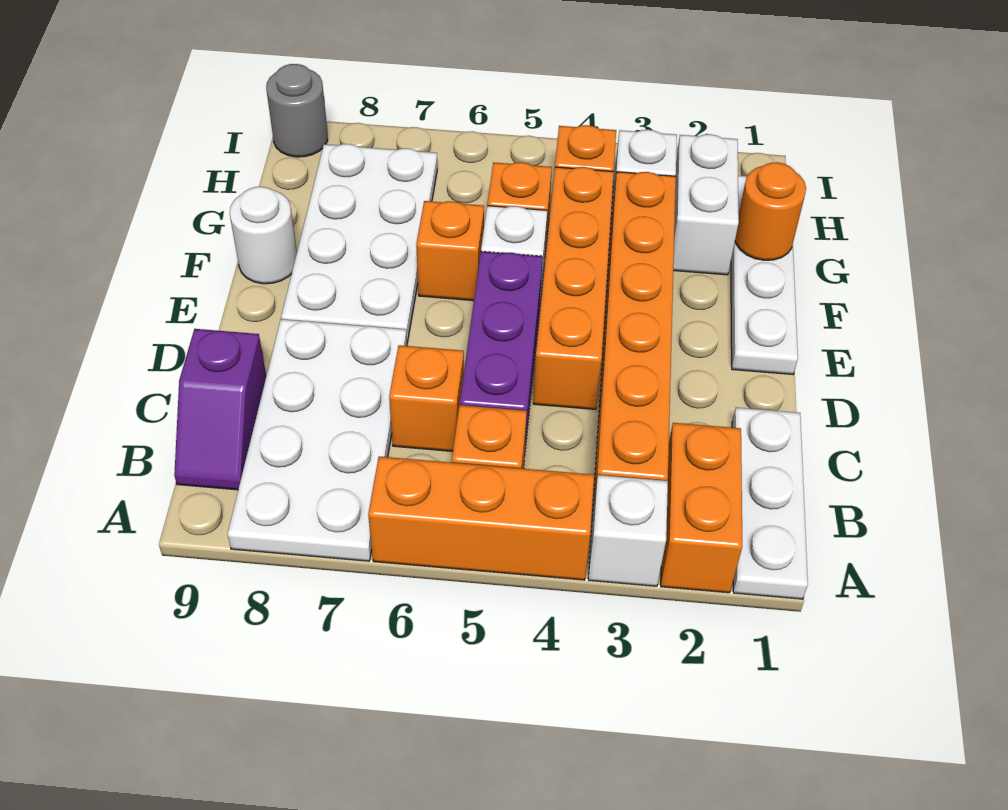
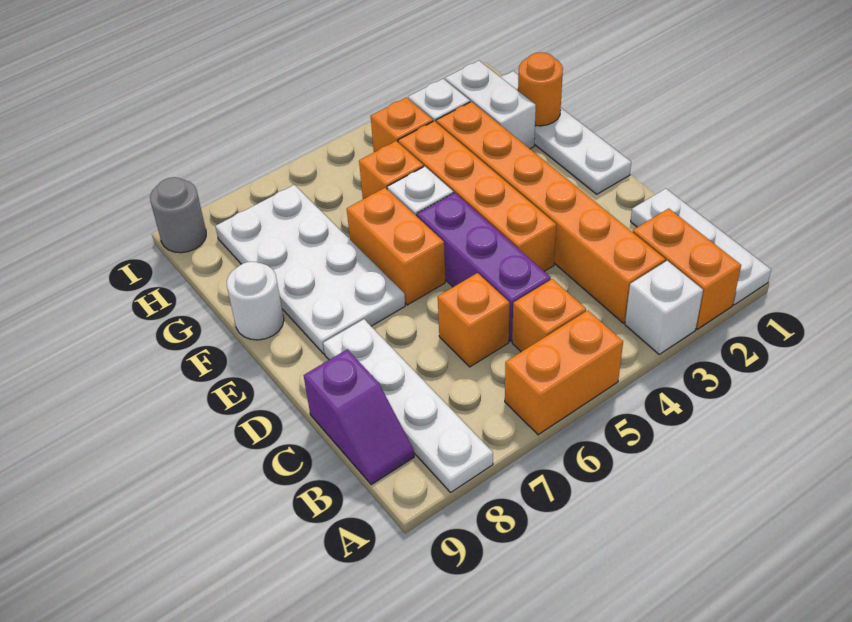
orange brick A4:A6 level 1 -> orange brick A5:A6 level 1
white plate A7:D8 level 1 -> white plate A8:D8 level 1
orange brick F6 level 1 -> orange brick E6:F6 level 1

